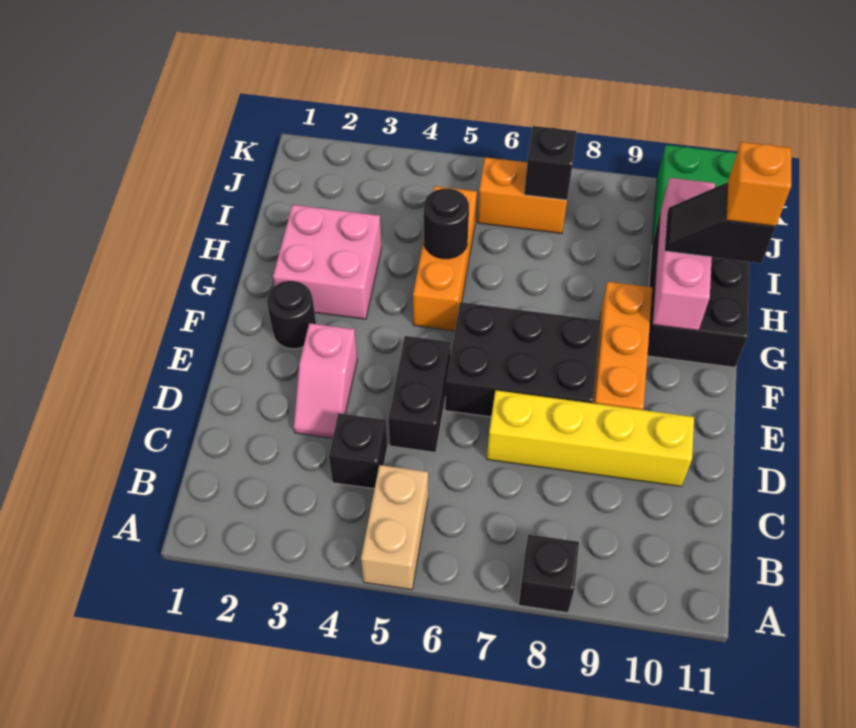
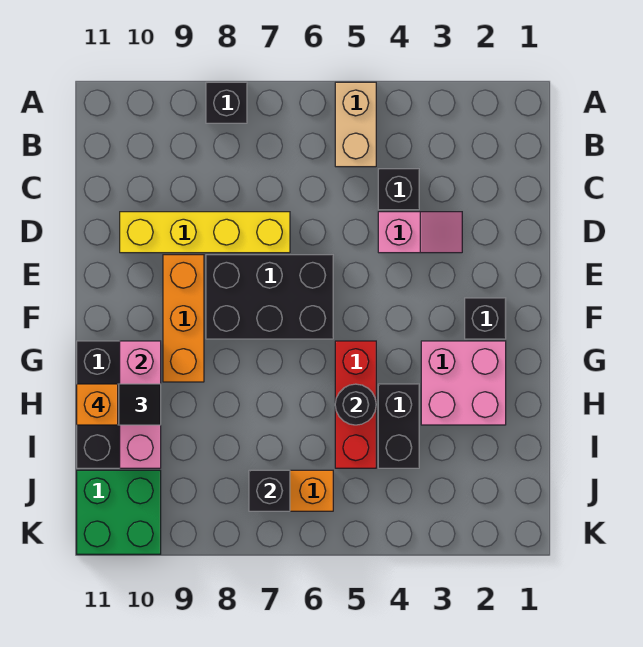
pink slope D3:E3 level 1 top E -> pink slope D3:D4 level 1 top 4
black brick D5:E5 level 1 -> black brick H4:I4 level 1
black round brick F2 level 1 -> black brick F2 level 1
orange brick G5:I5 level 1 -> red brick G5:I5 level 1

